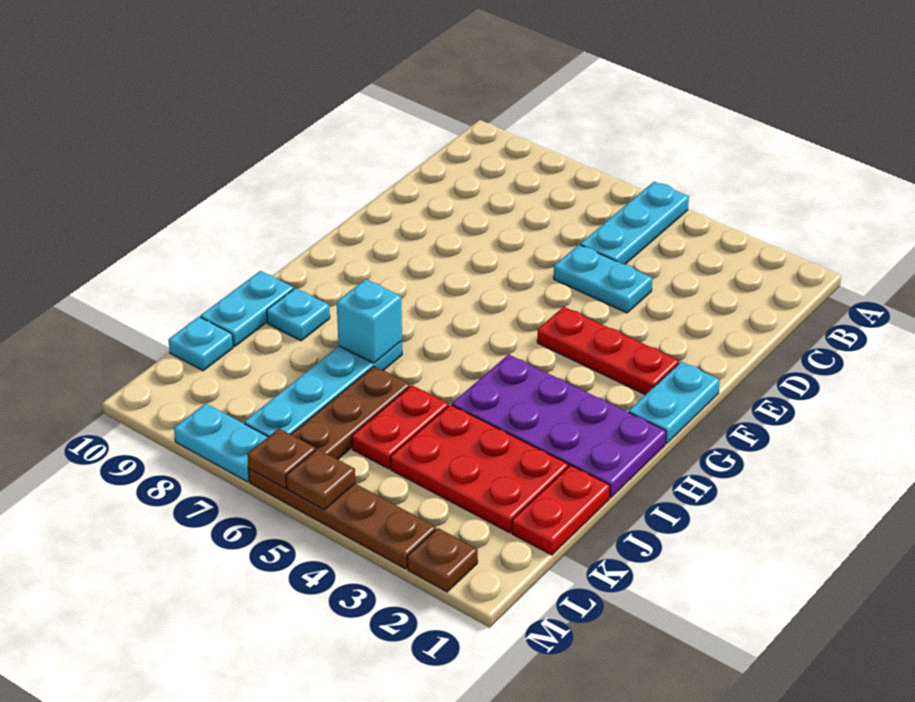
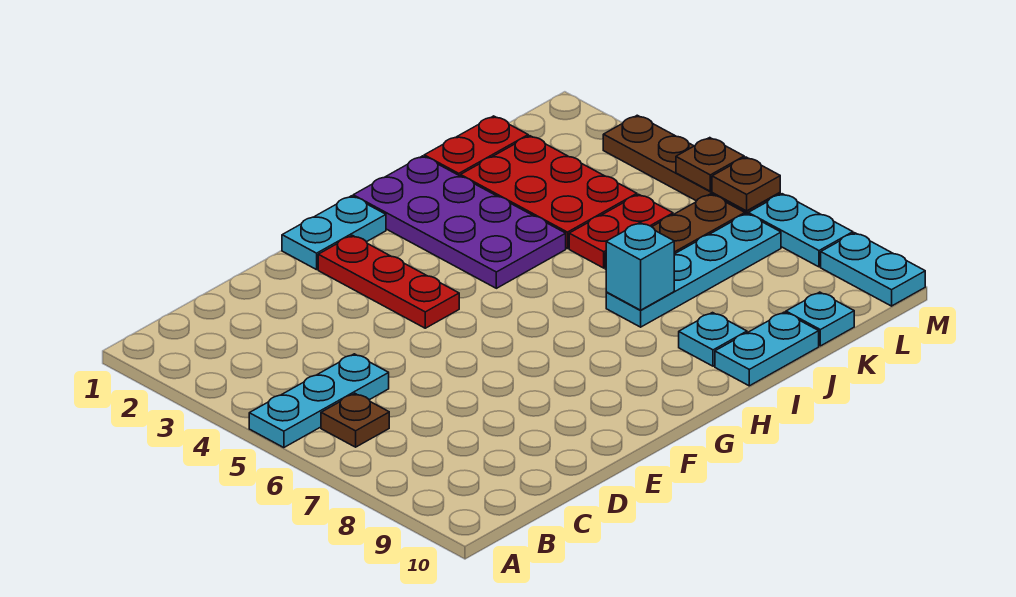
cyan plate D4:D5 level 1 -> cyan plate M9:M10 level 1
brown plate M2 level 1 -> brown plate B6 level 1

